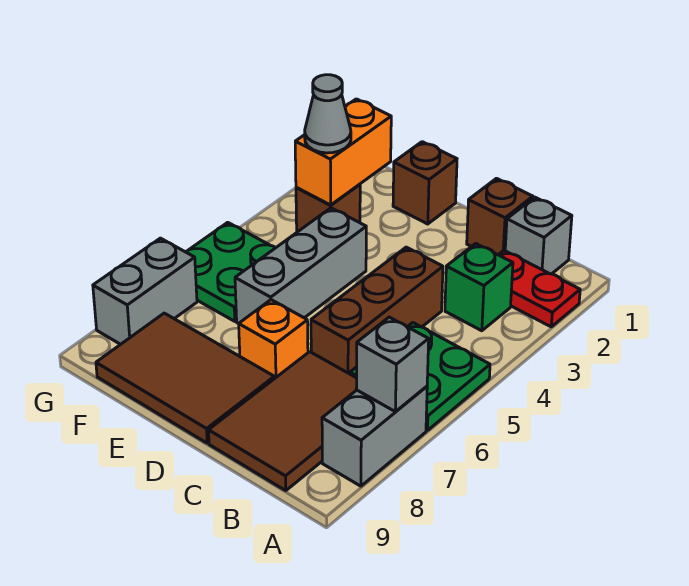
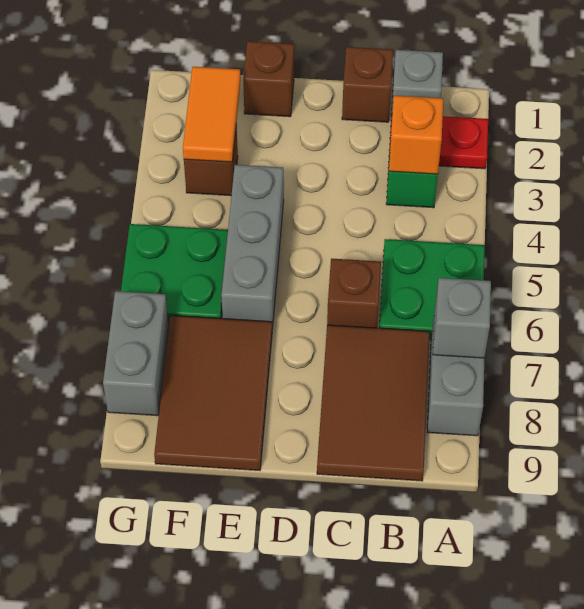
brown brick C4:C6 level 1 -> brown brick C6 level 1
orange brick D7 level 1 -> orange brick B3 level 2
brown tile D8:F9 level 1 -> brown tile E7:F9 level 1
orange brick F2:F3 level 2 -> orange tile F2:F3 level 2
grey cone F3 level 3 -> none

